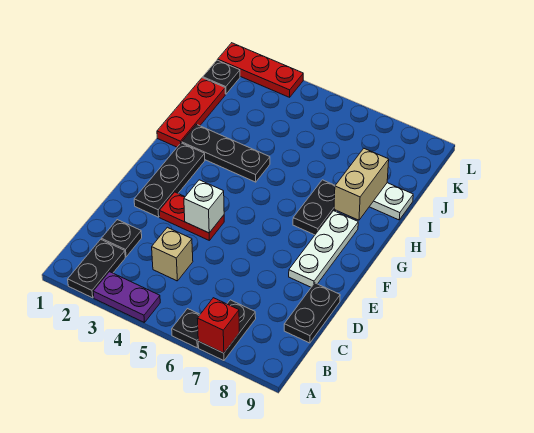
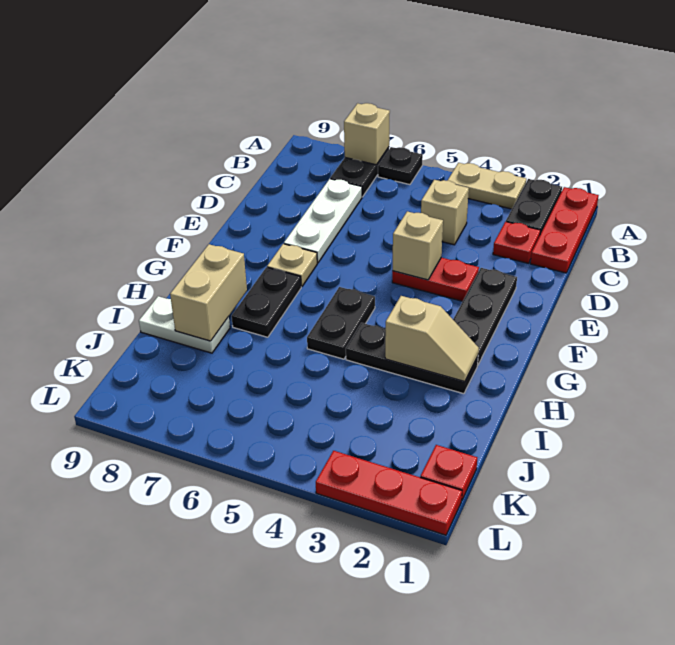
purple plate A3:A4 level 1 -> tan plate A3:A4 level 1
red brick A7 level 2 -> tan brick A7 level 2
black plate C2 level 1 -> red plate C2 level 1
black plate C9:D9 level 1 -> black plate G5:H5 level 1
white brick E4 level 2 -> tan brick E4 level 2
white plate E8:G8 level 1 -> white plate C7:E7 level 1
none -> tan plate F7 level 1
red plate H1:J1 level 1 -> red plate A1:C1 level 1
none -> tan slope H2:H3 level 2 top 3
black plate K1 level 1 -> red plate K1 level 1

